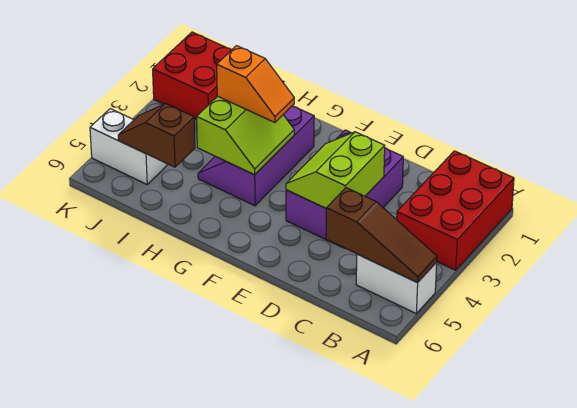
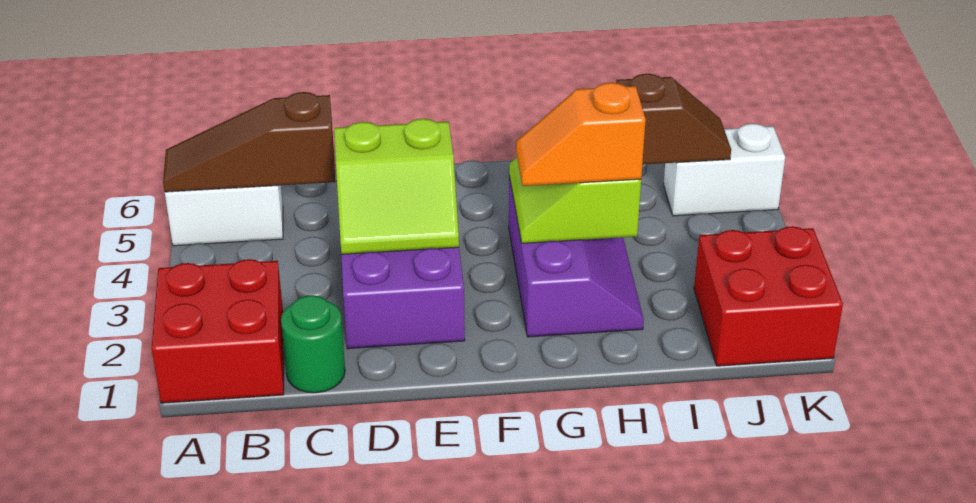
red brick A1:B3 level 1 -> red brick A1:B2 level 1
none -> green round brick C1 level 1
lime slope D3:E4 level 2 top D -> lime slope D3:E4 level 2 top 4

